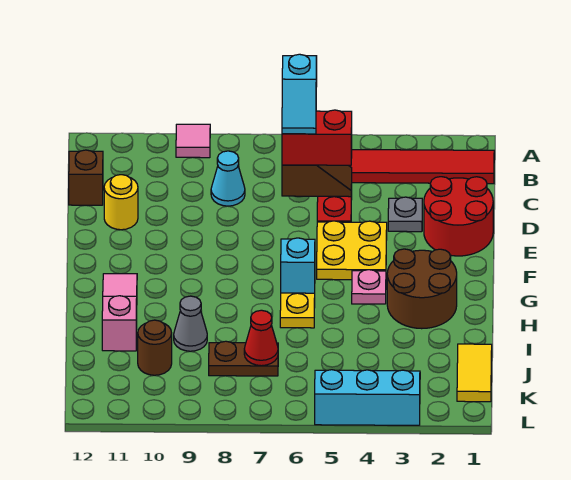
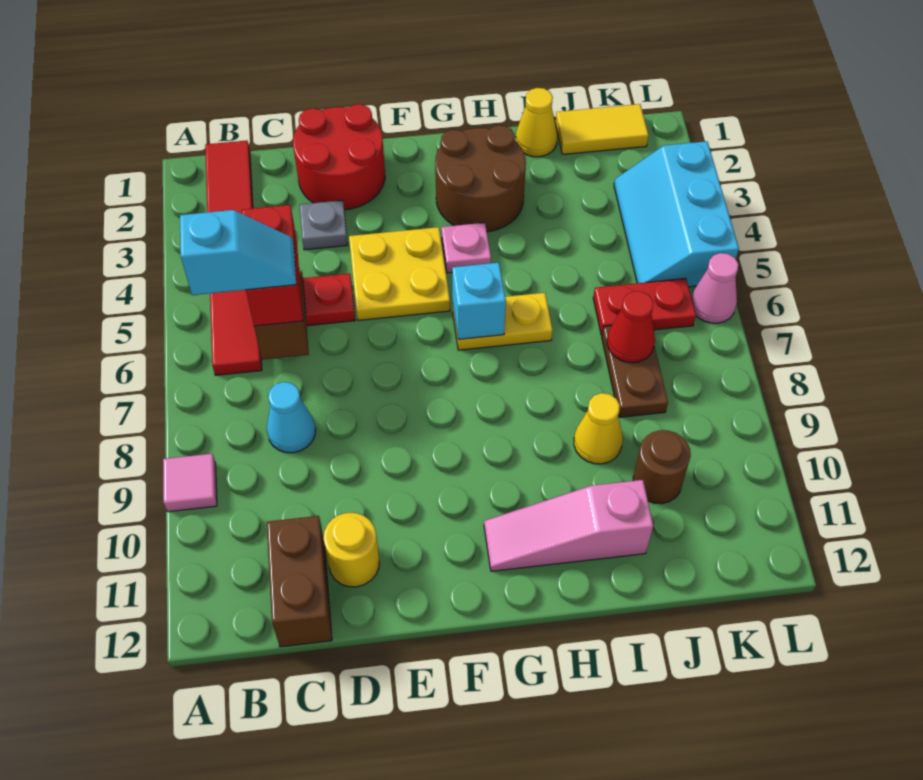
brown brick C12 level 1 -> brown brick C11:C12 level 1
none -> yellow cone I1 level 1
grey cone I9 level 1 -> yellow cone I9 level 1
none -> red plate J6:K6 level 1
none -> pink cone L6 level 1

